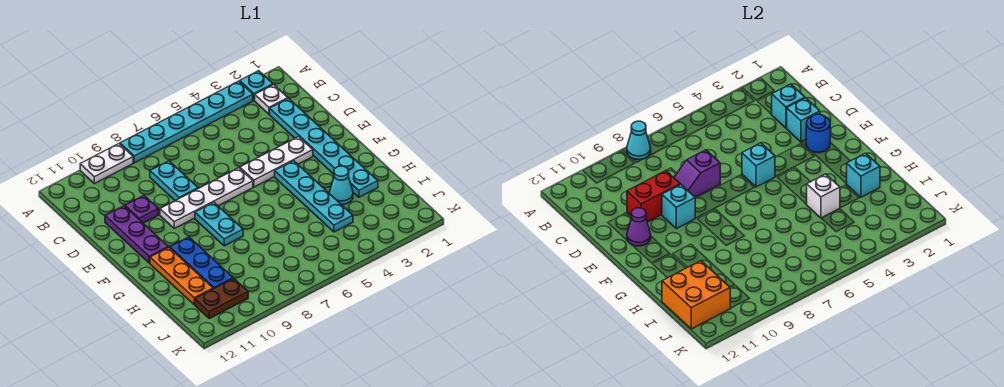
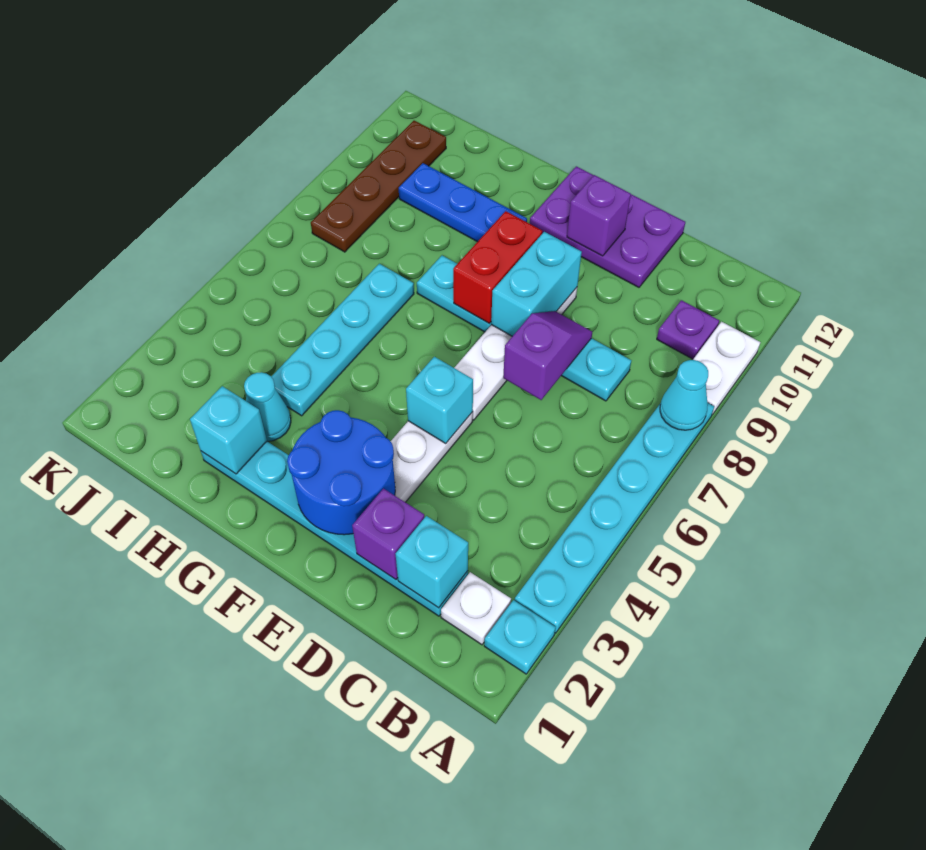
cyan brick D2 level 2 -> purple brick D2 level 2
red brick D9:D10 level 2 -> red brick F8:F9 level 2
purple plate D10 level 1 -> purple plate B10 level 1
purple plate D11:F11 level 1 -> purple plate D11:F12 level 1
blue round brick E2 level 2 -> blue round brick E2:F3 level 2
cyan brick E9 level 2 -> cyan brick E8:E9 level 2
purple cone E11 level 2 -> purple brick E11 level 2
cyan plate F4:I4 level 1 -> cyan plate H4:H7 level 1
orange plate G11:I11 level 1 -> none
white brick H4 level 2 -> none
orange brick I11:J12 level 2 -> none
brown plate J10:J11 level 1 -> brown plate J8:J11 level 1

